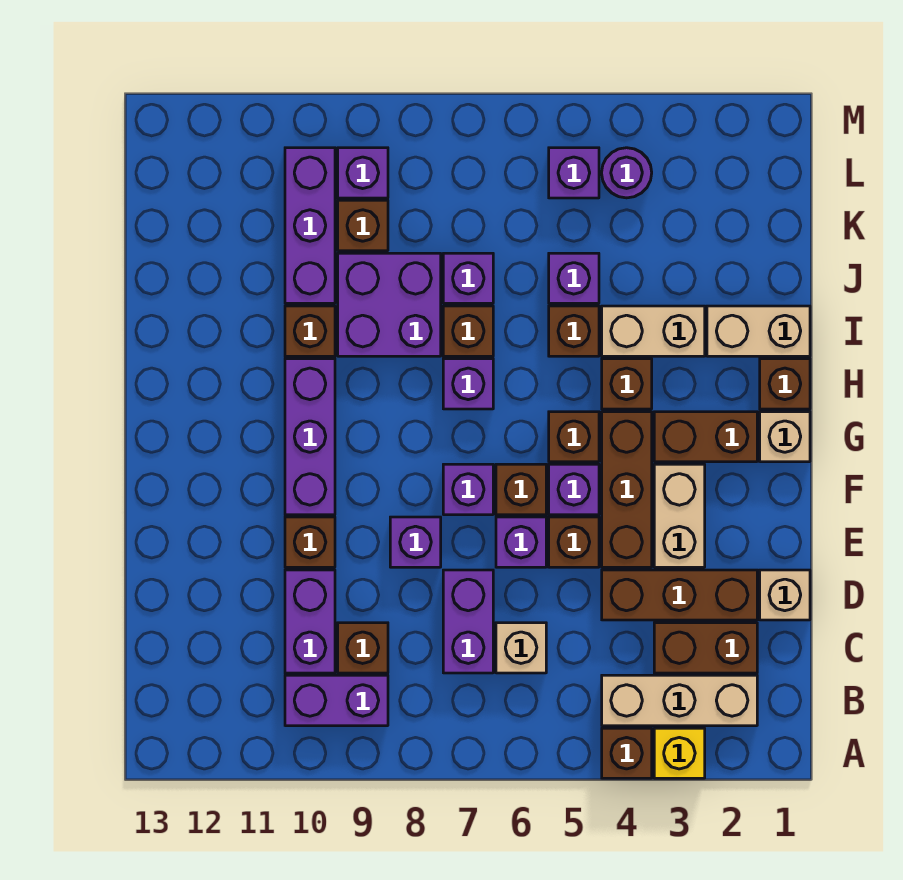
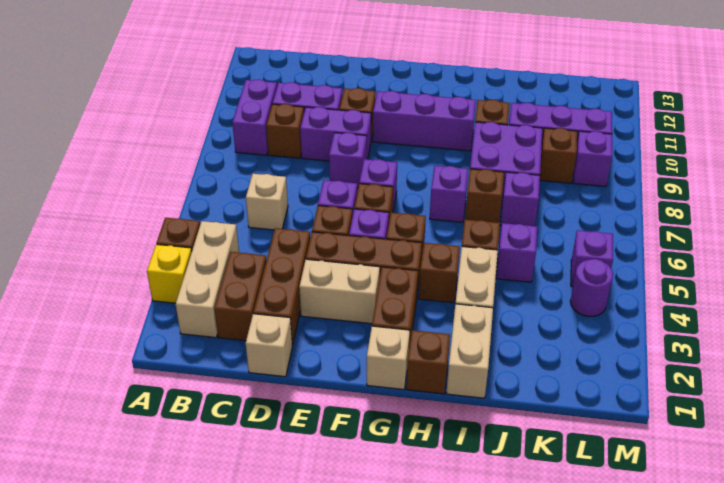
purple brick C7:D7 level 1 -> purple brick D9:E9 level 1

